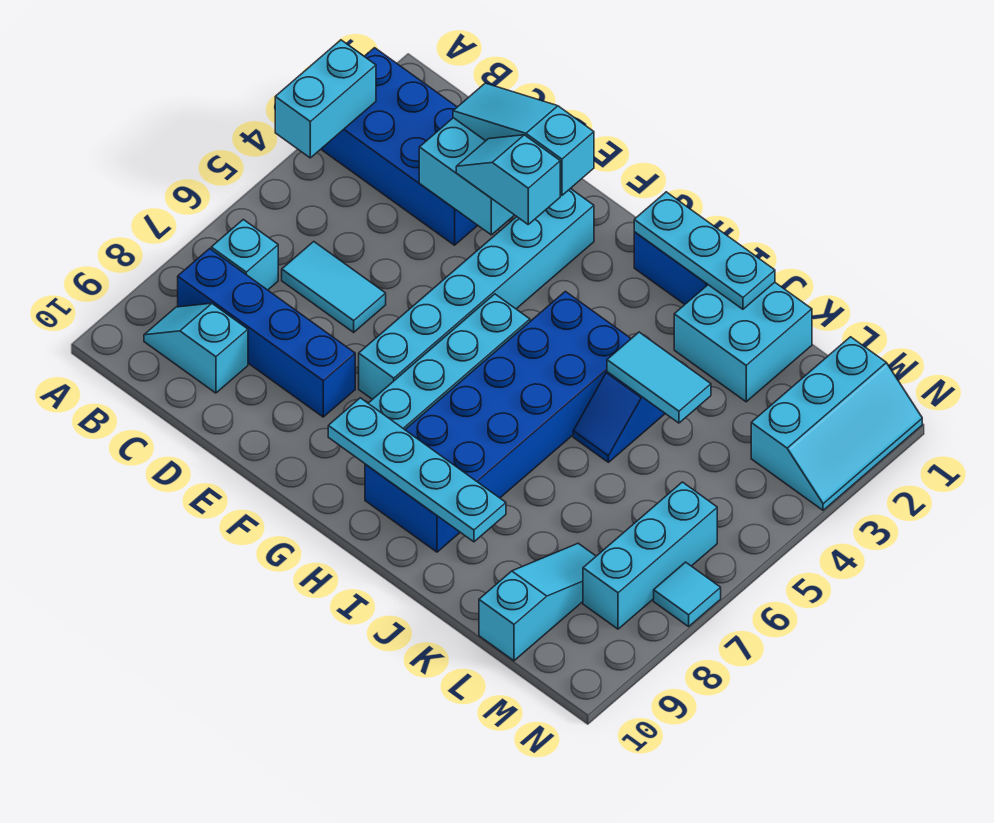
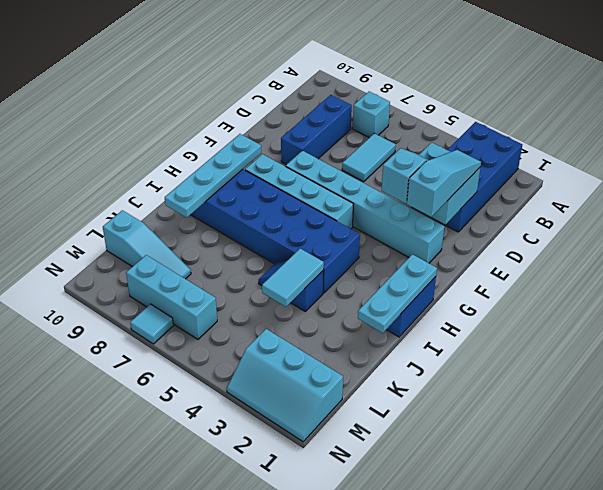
cyan brick A3:A4 level 2 -> none
blue brick B8:E8 level 1 -> blue brick C8:E8 level 1
cyan slope B9:C9 level 1 top C -> none
cyan brick J1:K2 level 1 -> none

